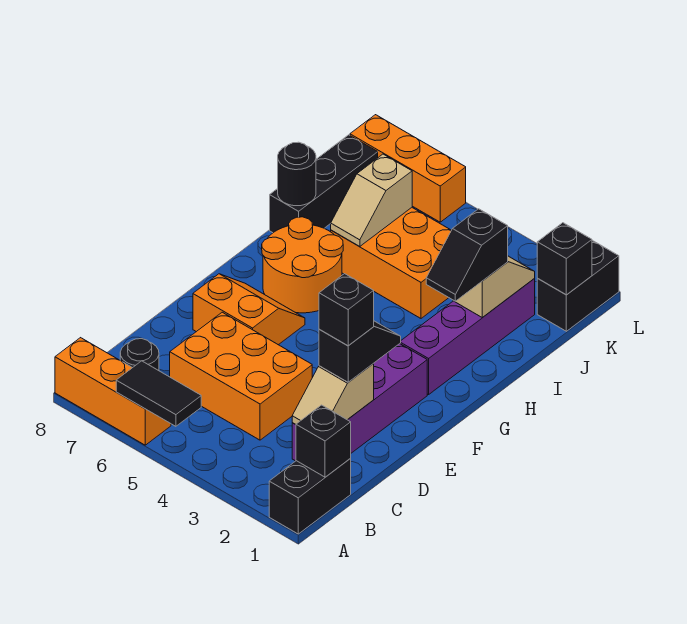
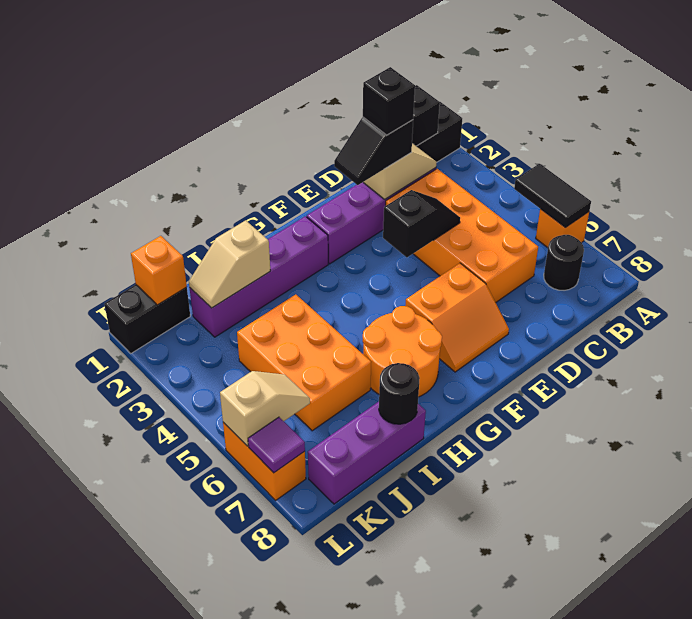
orange brick A6:A8 level 1 -> orange brick A6 level 1
orange brick C4:D6 level 1 -> orange brick C3:D6 level 1
orange slope E6:F7 level 1 top E -> orange slope E6:F7 level 1 top 6
black slope H2:I2 level 3 top I -> black slope D4:E4 level 2 top E
tan slope I6:J6 level 2 top J -> tan slope K6:L6 level 2 top L
black brick I8:K8 level 1 -> purple brick I8:K8 level 1
black brick K1 level 2 -> orange brick K1 level 2
orange brick L6:L8 level 1 -> orange brick L6:L7 level 1
none -> purple tile L7 level 2

